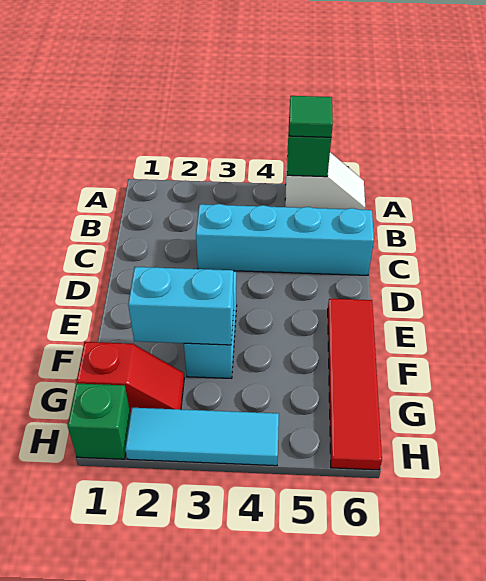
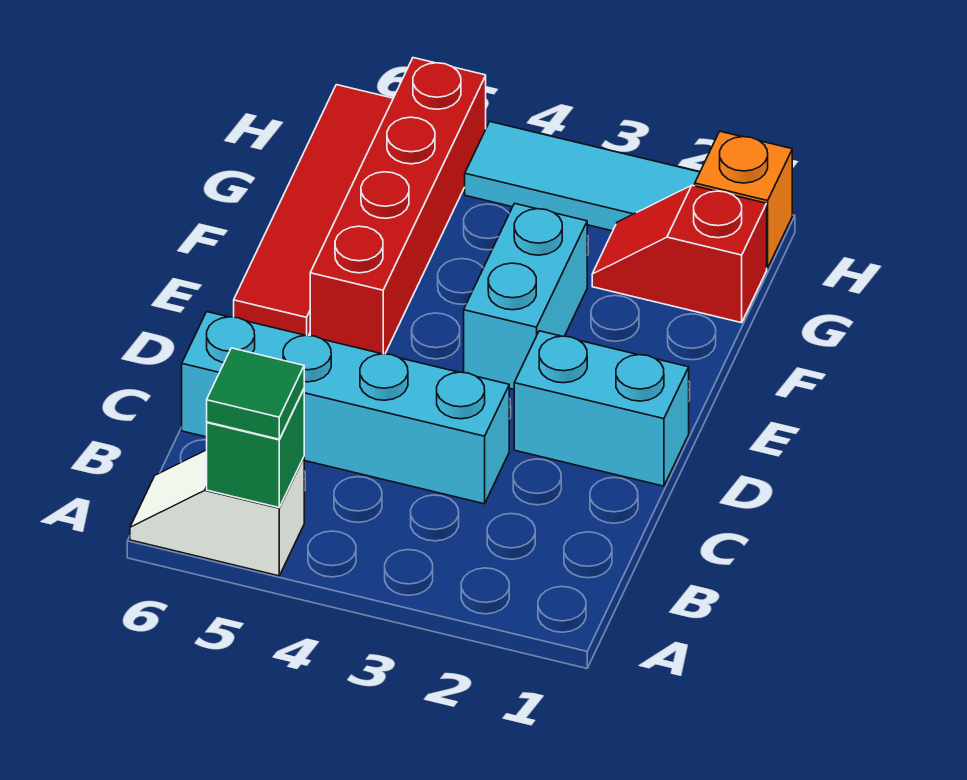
none -> red brick E5:H5 level 1
cyan brick F2:F3 level 2 -> cyan brick D1:D2 level 1
green brick H1 level 1 -> orange brick H1 level 1

